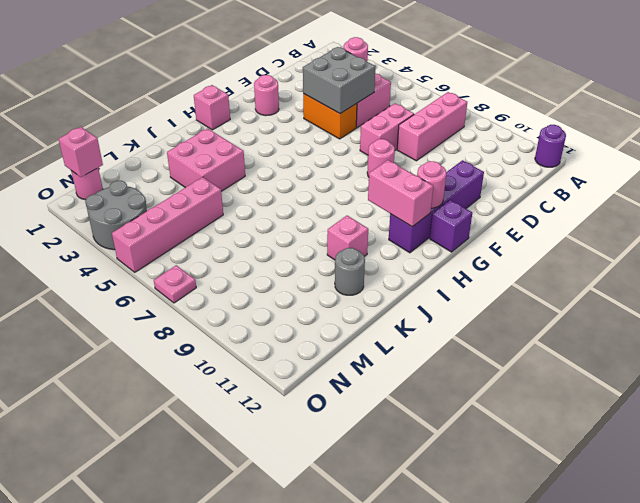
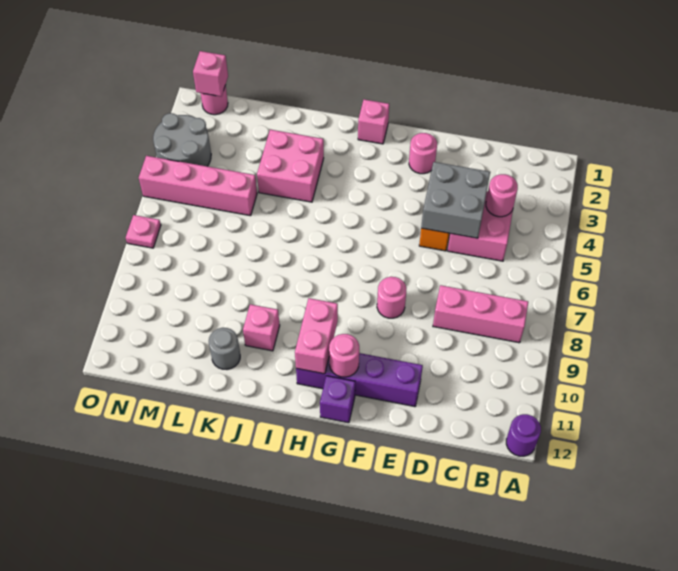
pink brick D7:E7 level 1 -> none

